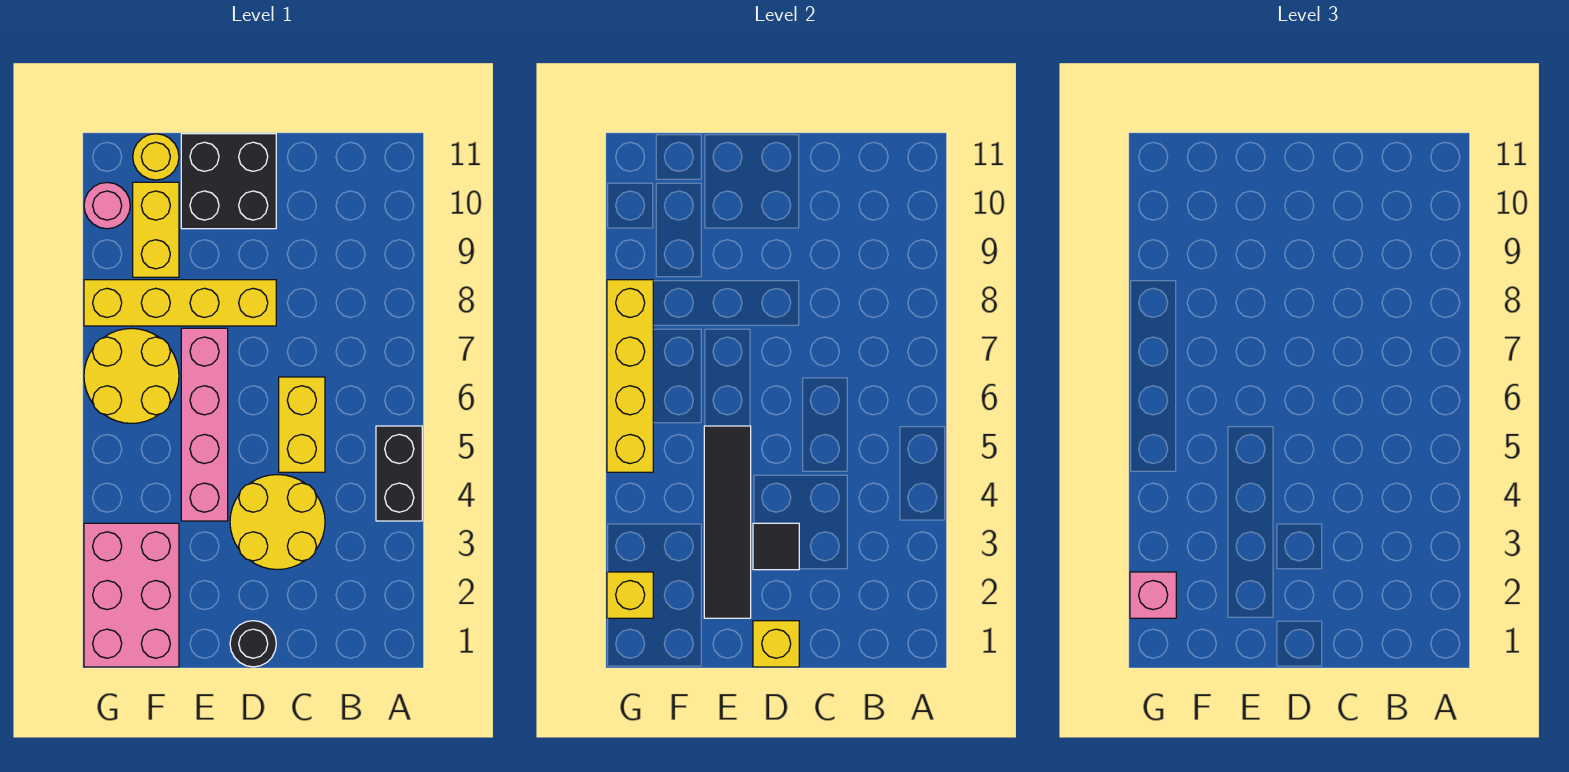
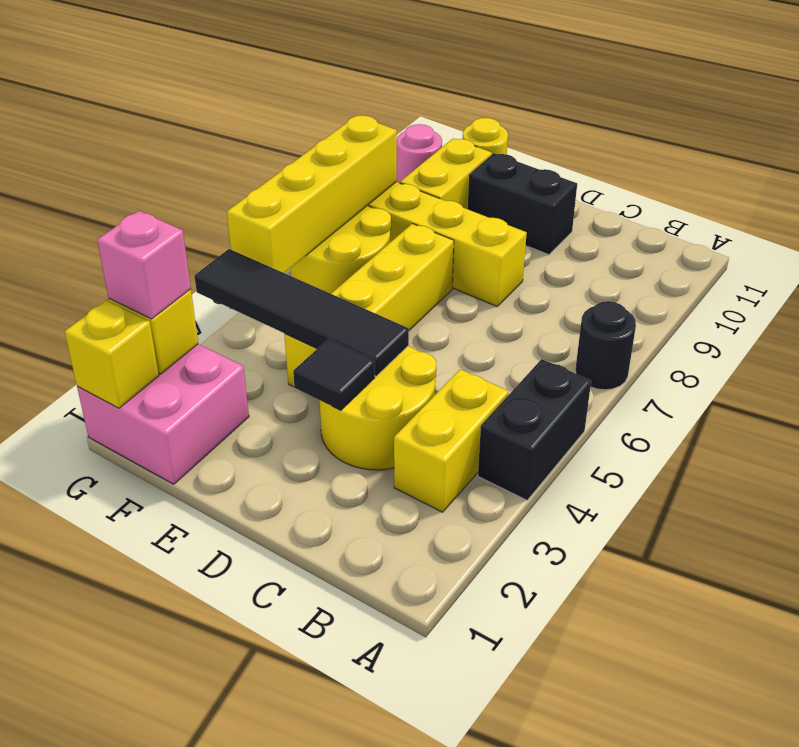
yellow brick C5:C6 level 1 -> yellow brick B3:B4 level 1
black round brick D1 level 1 -> black round brick A7 level 1
yellow brick D1 level 2 -> yellow brick G1 level 2
black brick D10:E11 level 1 -> black brick D10:E10 level 1
black tile E2:E5 level 2 -> black tile D4:G4 level 2
pink brick E4:E7 level 1 -> yellow brick E4:E7 level 1
pink brick F1:G3 level 1 -> pink brick F1:G2 level 1

